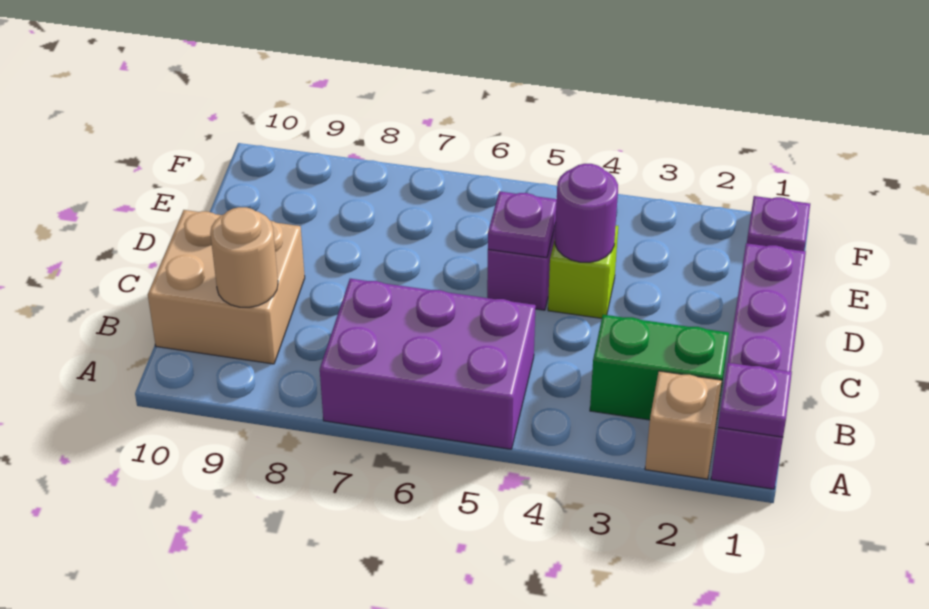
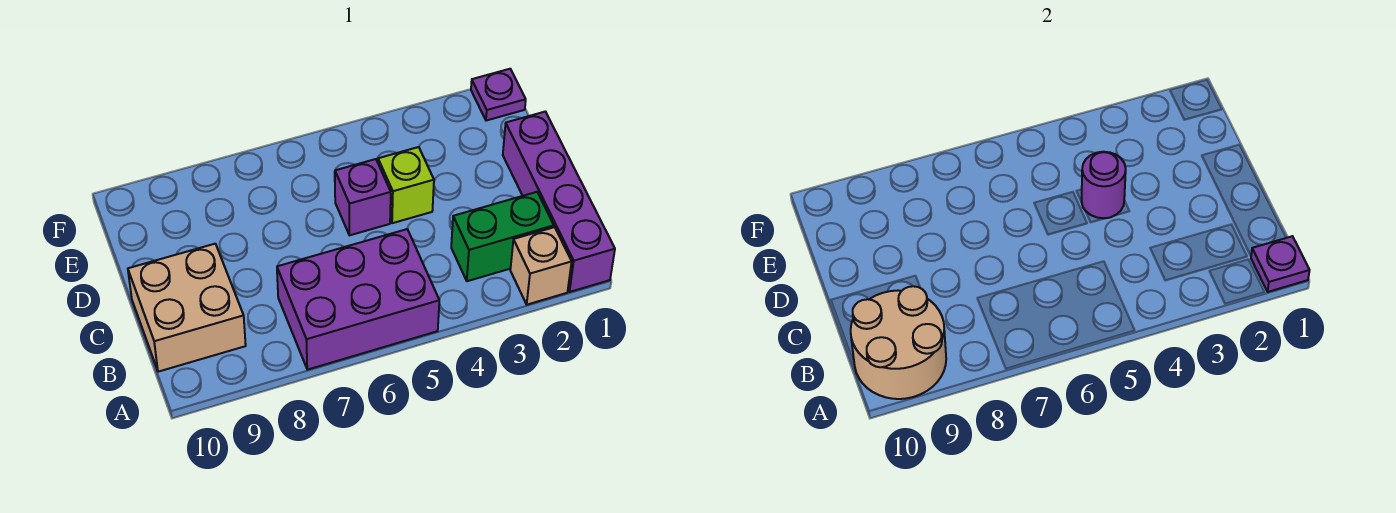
tan round brick B9 level 2 -> tan round brick A9:B10 level 2
purple plate D5 level 2 -> none

